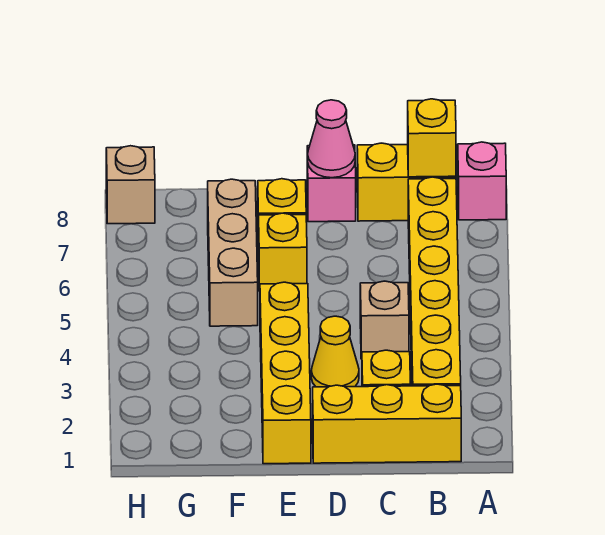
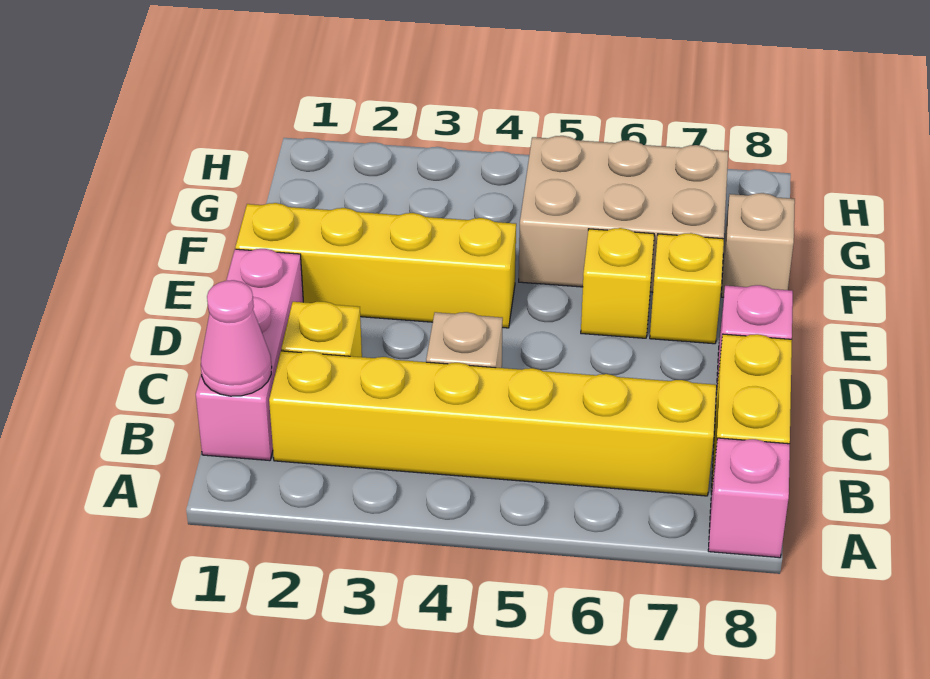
yellow brick B1:D1 level 1 -> pink brick B1:D1 level 1
yellow brick B8 level 2 -> none
yellow cone D3 level 1 -> none
pink cone D8 level 2 -> pink cone B1 level 2
tan brick F5:F7 level 1 -> tan brick F5:G7 level 1
tan brick H8 level 1 -> tan brick F8 level 1

